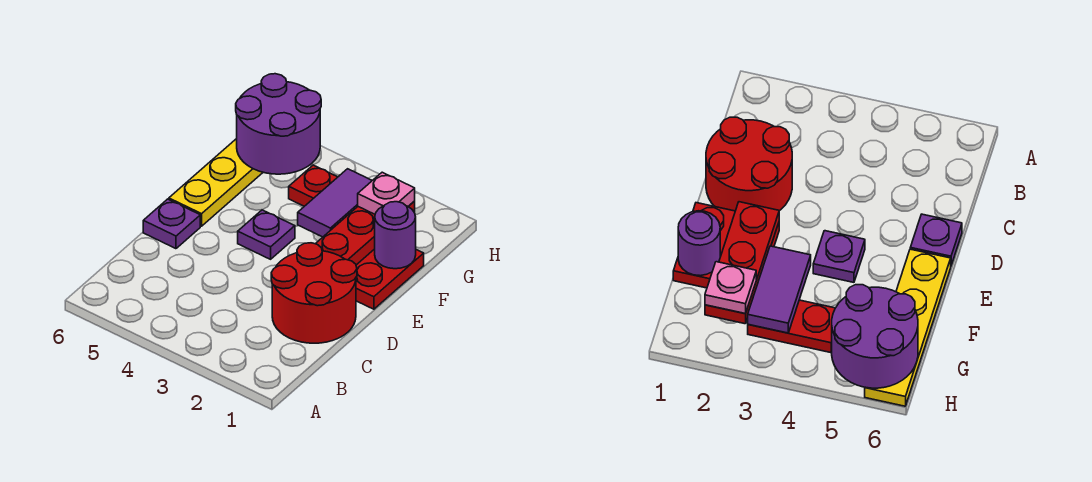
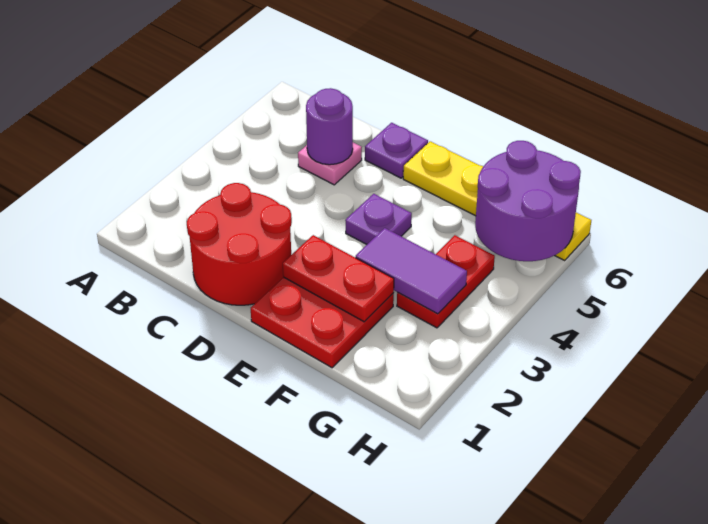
red plate E2:G2 level 2 -> red plate E2:F2 level 2
purple round brick F1 level 2 -> purple round brick C5 level 2
pink plate G2 level 3 -> pink plate C5 level 1

